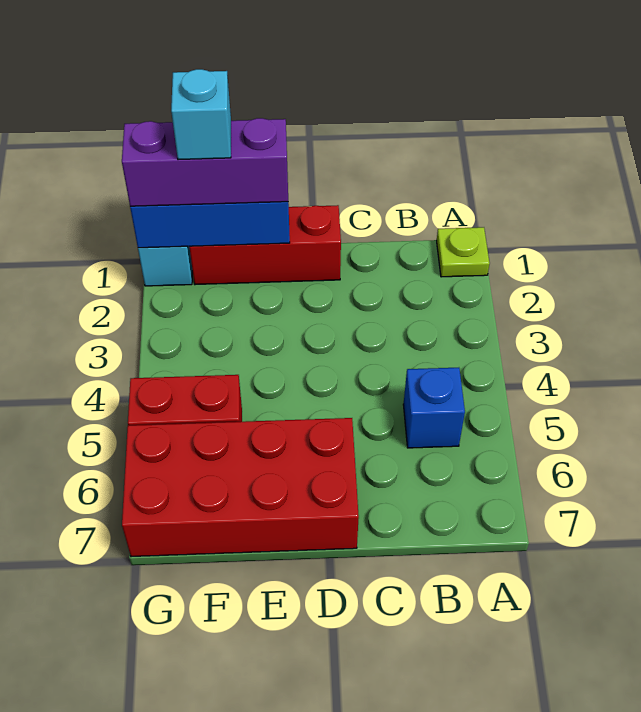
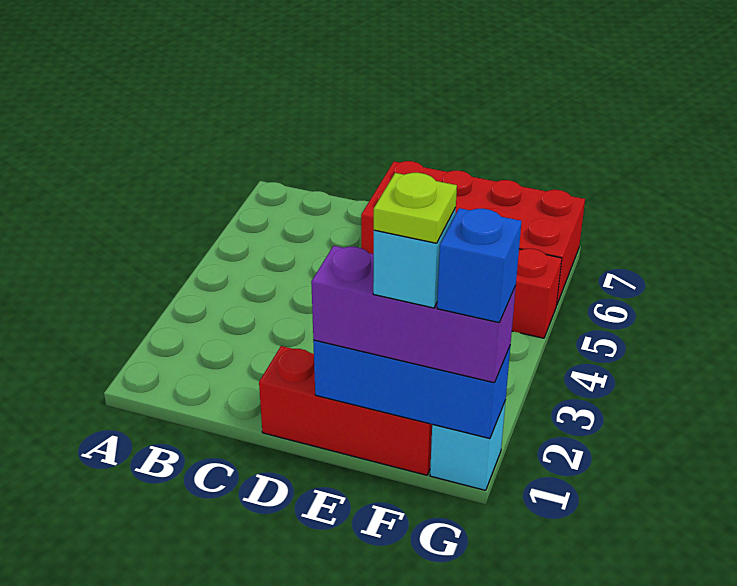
lime plate A1 level 1 -> lime plate F1 level 5
blue brick B5 level 1 -> blue brick G1 level 4

